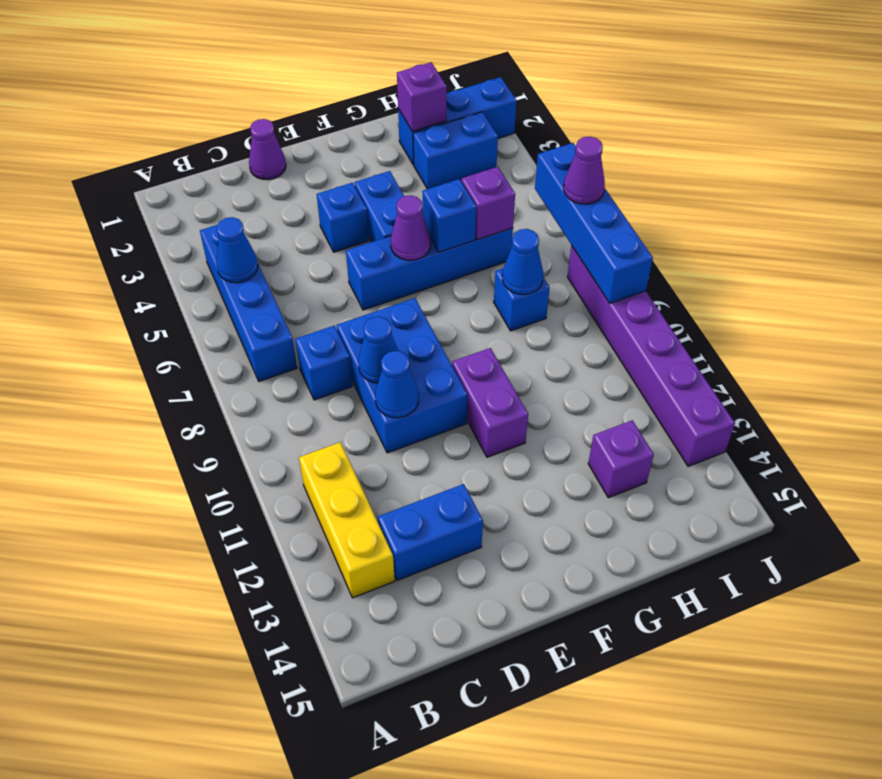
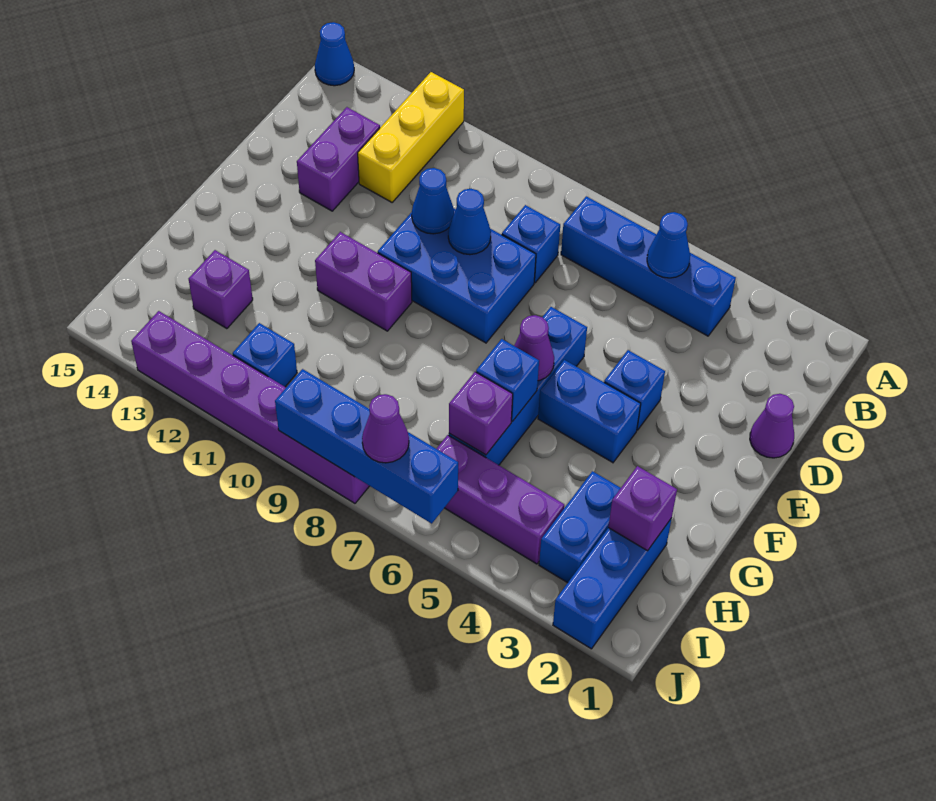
yellow brick B11:B13 level 1 -> yellow brick A12:C12 level 1
blue brick C13:D13 level 1 -> purple brick C13:D13 level 1
blue brick H8 level 1 -> blue brick I11 level 1
blue cone H8 level 2 -> blue cone A15 level 1
none -> purple brick I4:I6 level 1

